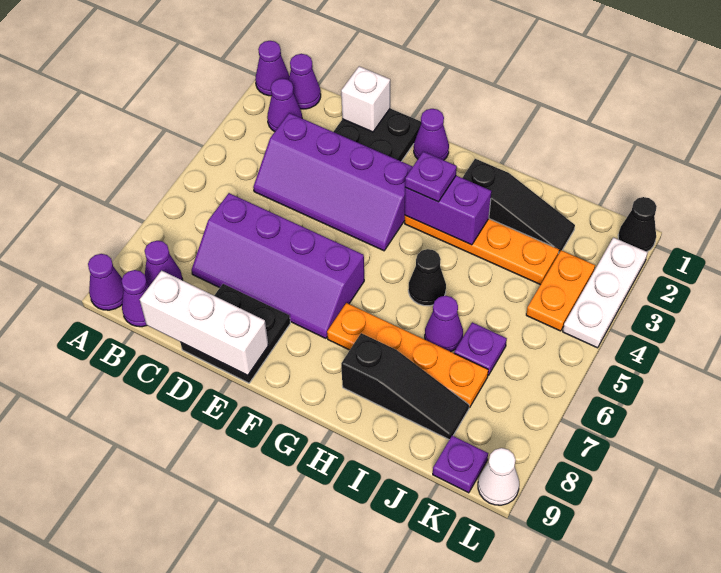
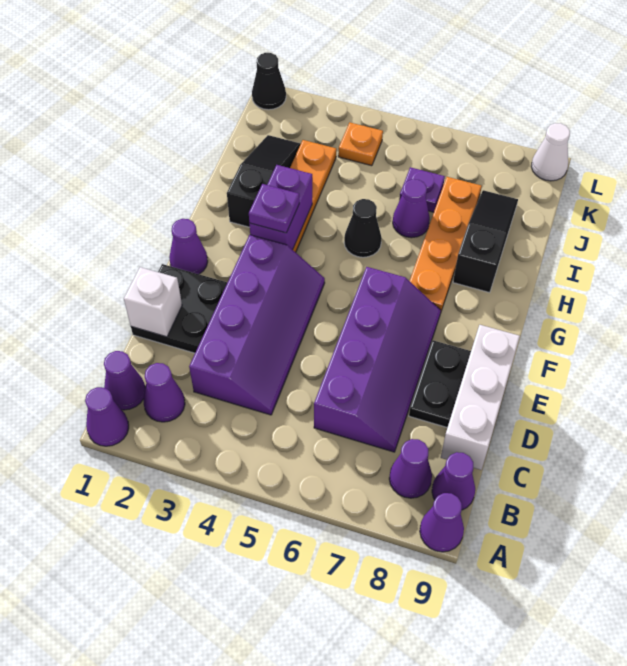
orange plate K3:K4 level 1 -> orange plate K4 level 1
purple plate K9 level 1 -> none
white plate L2:L4 level 1 -> none

